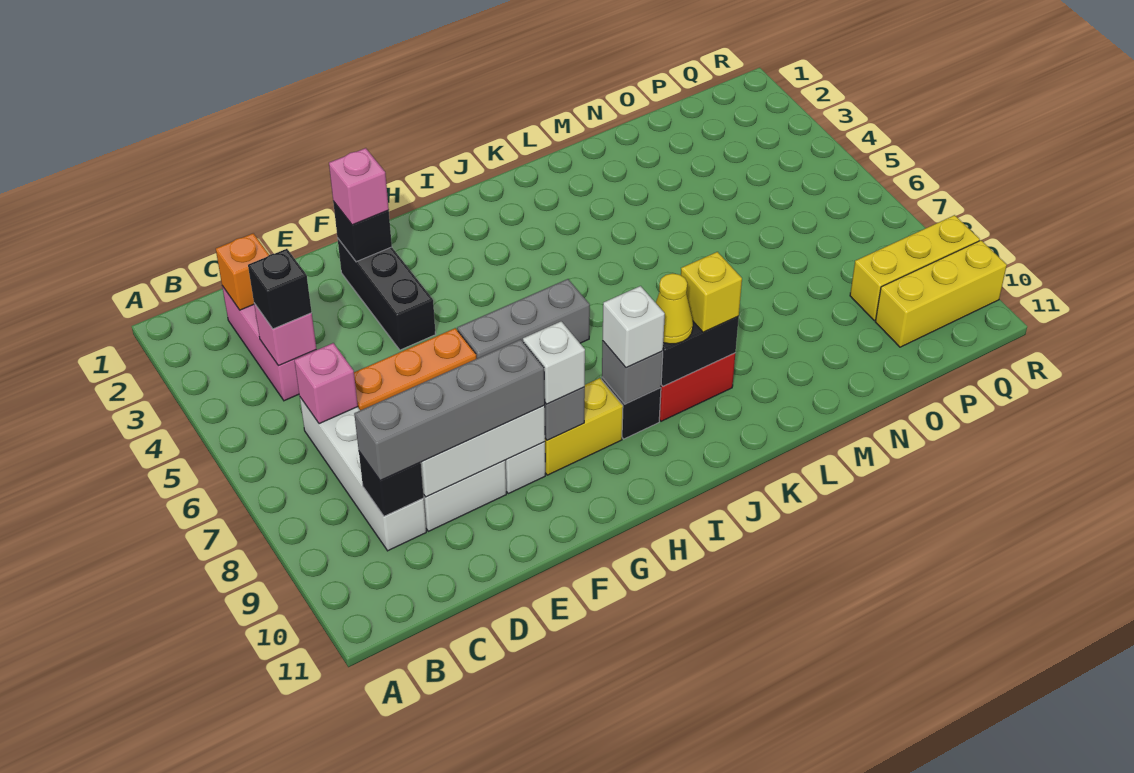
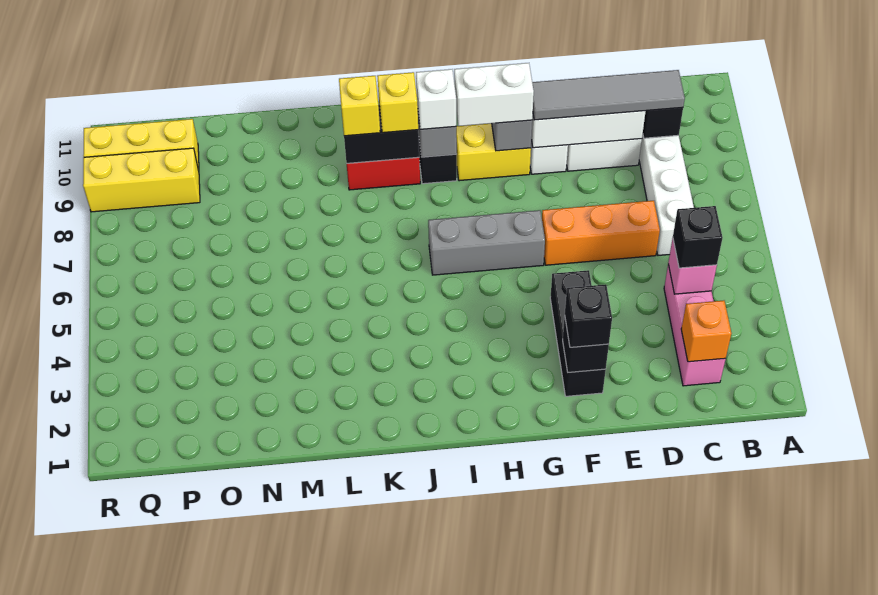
pink brick C6 level 2 -> none
grey brick C9:F9 level 3 -> grey tile C9:F9 level 3
pink brick F2 level 3 -> black brick F2 level 3
white brick G9 level 3 -> white brick G9:H9 level 3
yellow cone J9 level 3 -> yellow brick J9 level 3

